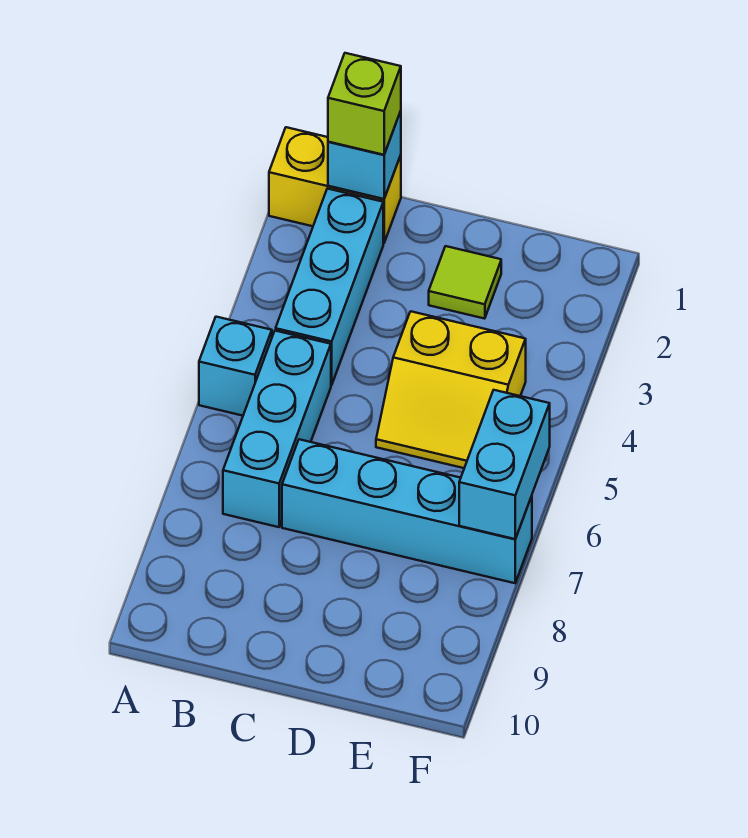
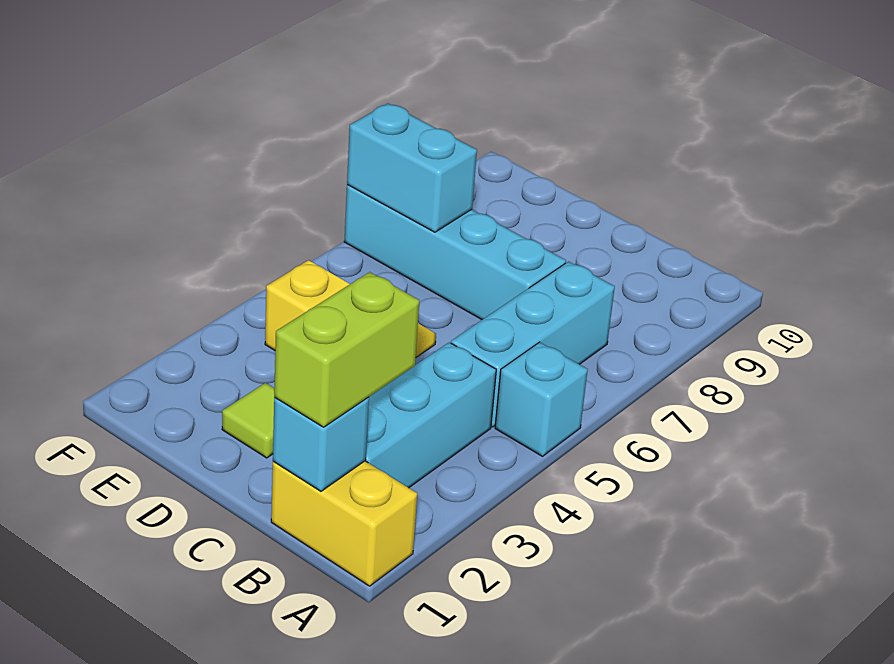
lime brick B1 level 3 -> lime brick B1:B2 level 3
cyan brick F6:F7 level 2 -> cyan brick E7:F7 level 2

